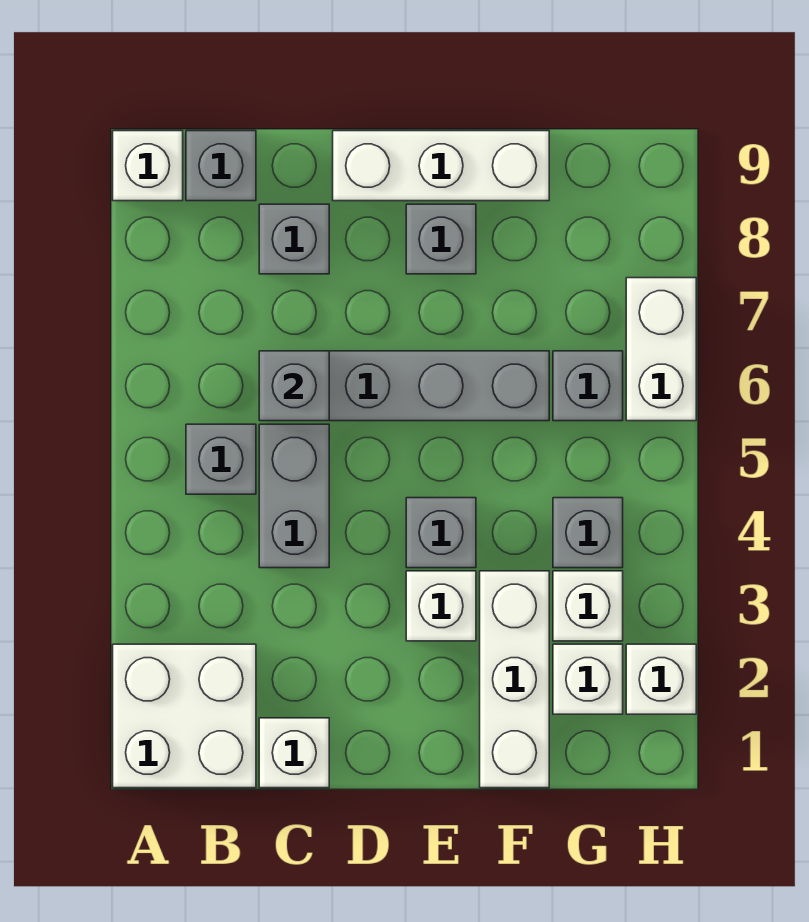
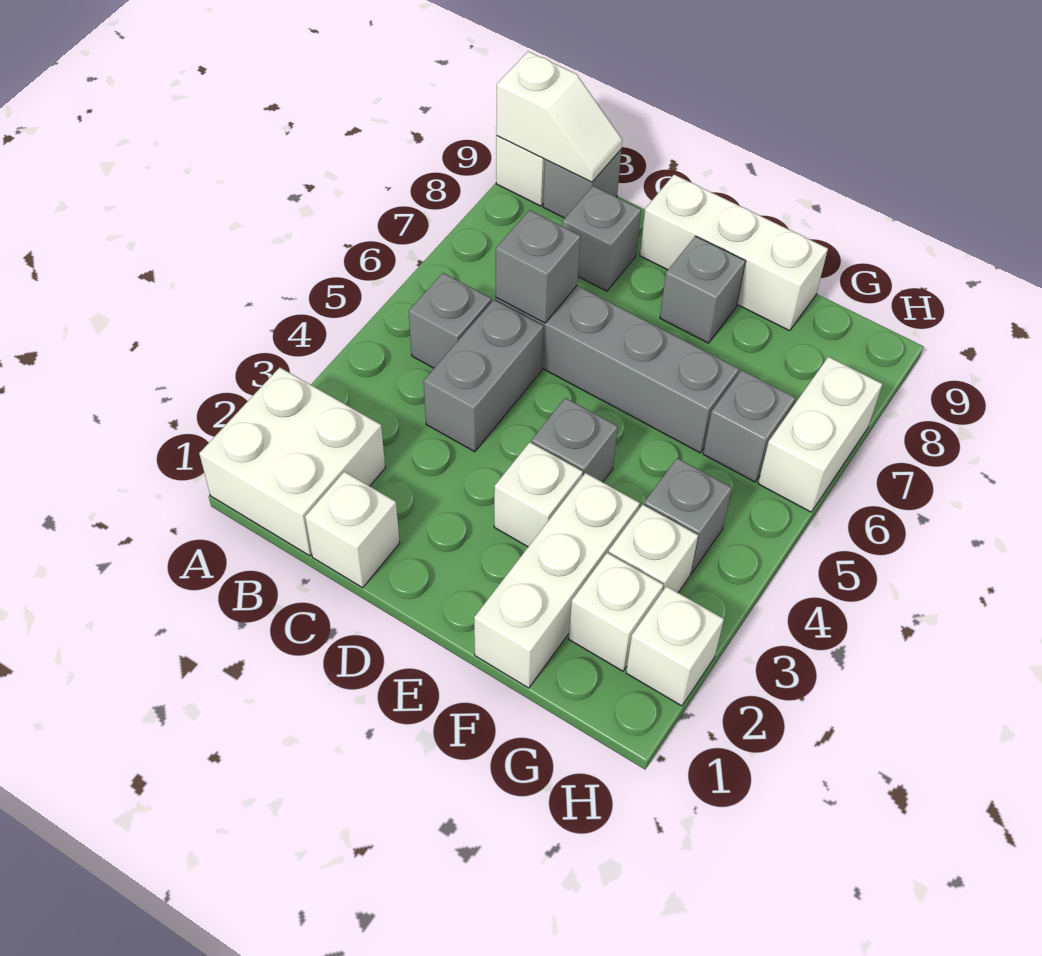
none -> white slope A9:B9 level 2 top A

